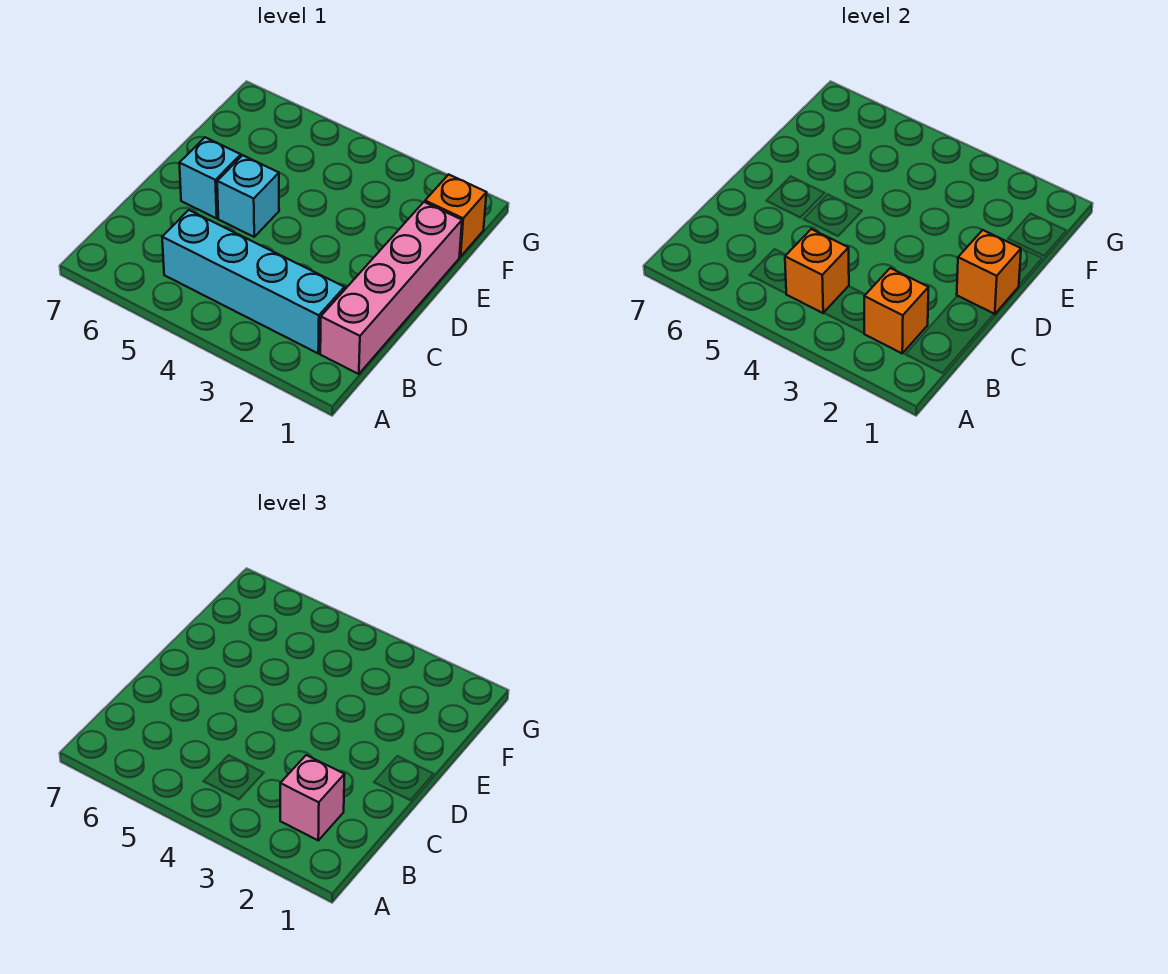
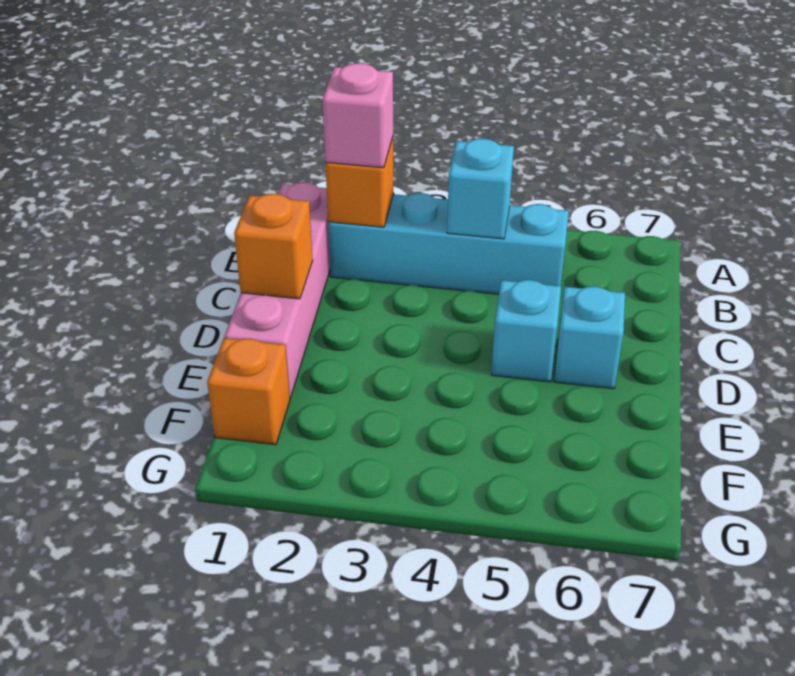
orange brick B4 level 2 -> cyan brick B4 level 2

